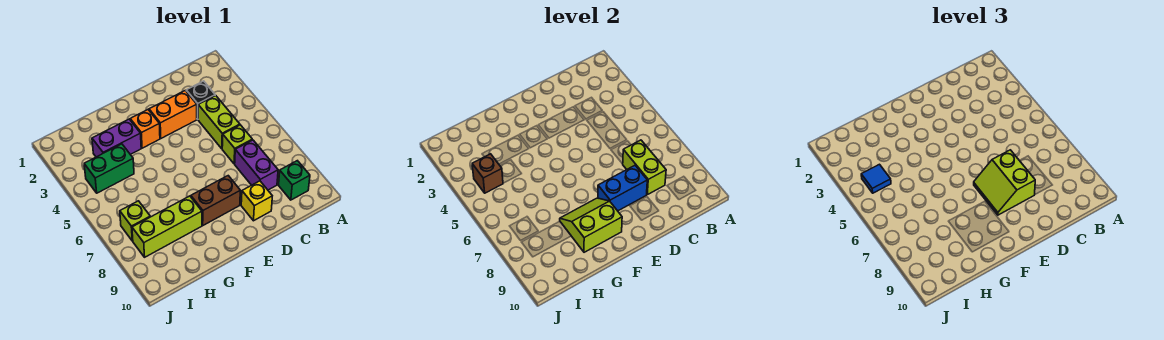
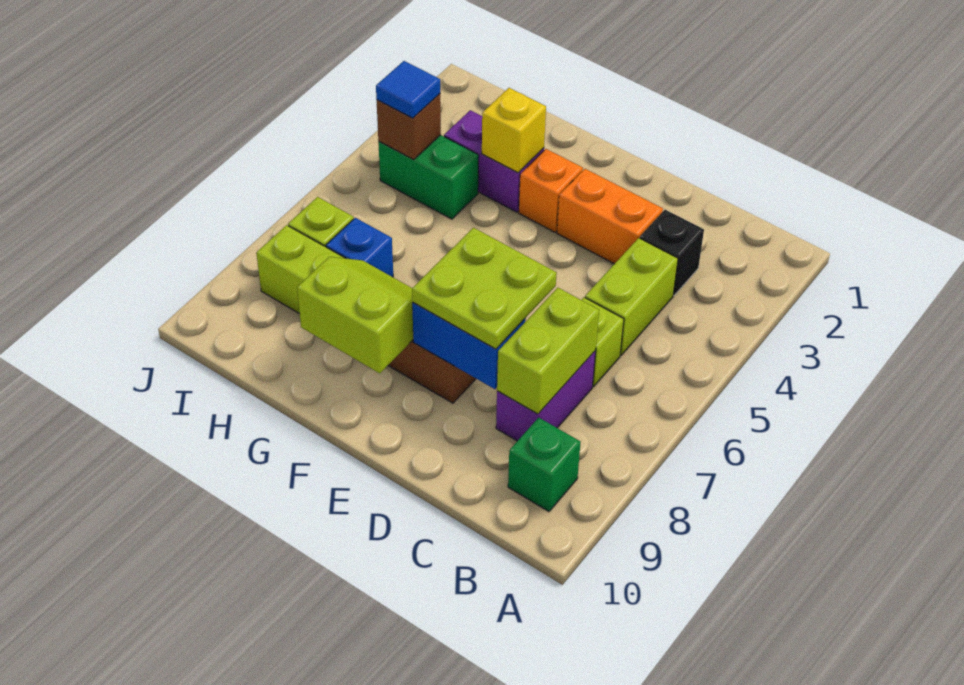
lime slope D7:E8 level 3 top D -> lime plate D7:E8 level 3
yellow brick D9 level 1 -> yellow brick G3 level 2
none -> blue brick H7 level 1

